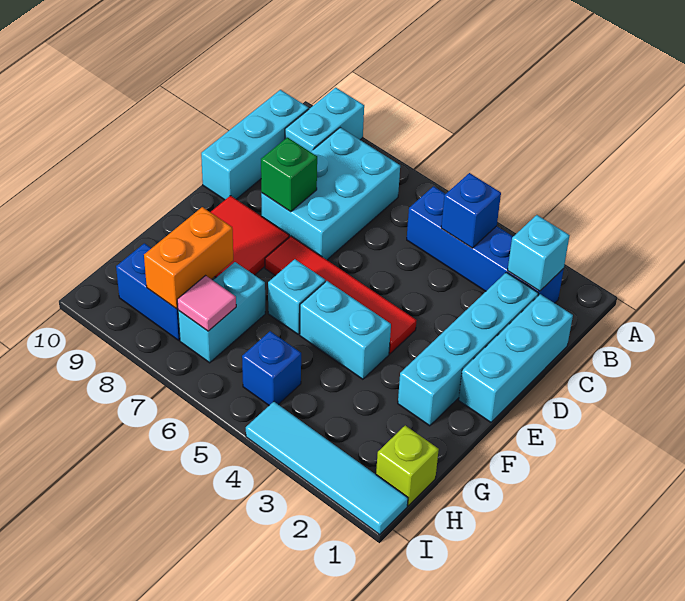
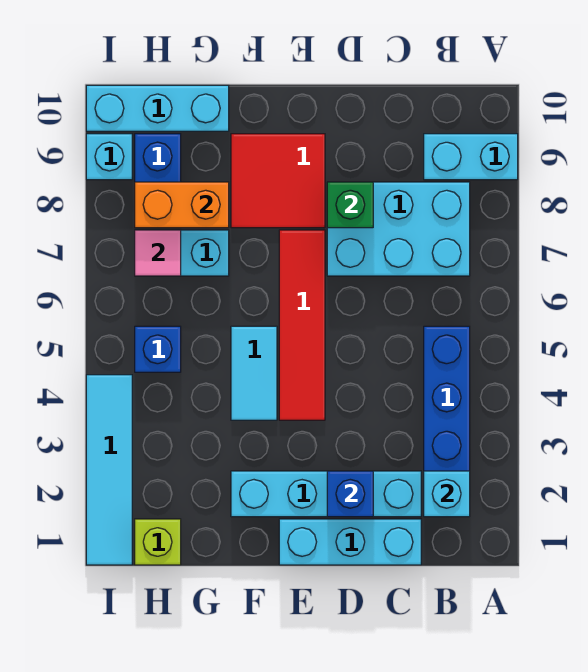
blue brick B4 level 2 -> blue brick D2 level 2
cyan brick B10:D10 level 1 -> cyan brick G10:I10 level 1
cyan brick F4:F5 level 1 -> cyan tile F4:F5 level 1
cyan brick F6 level 1 -> cyan brick I9 level 1

